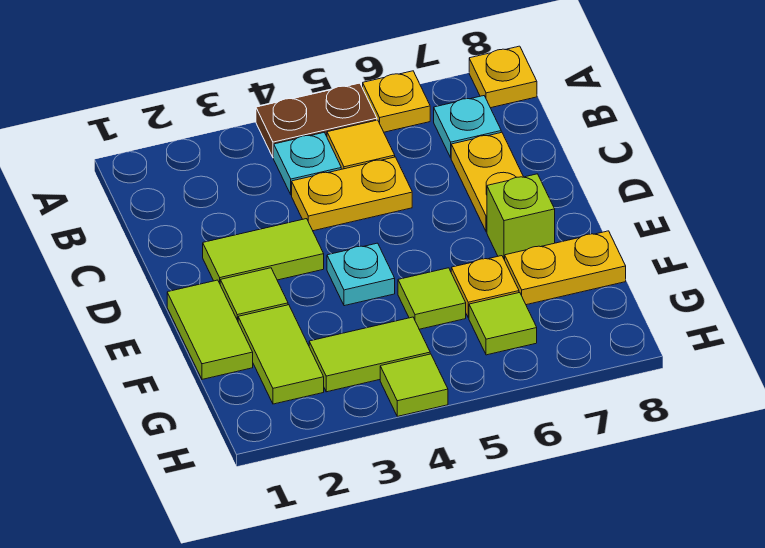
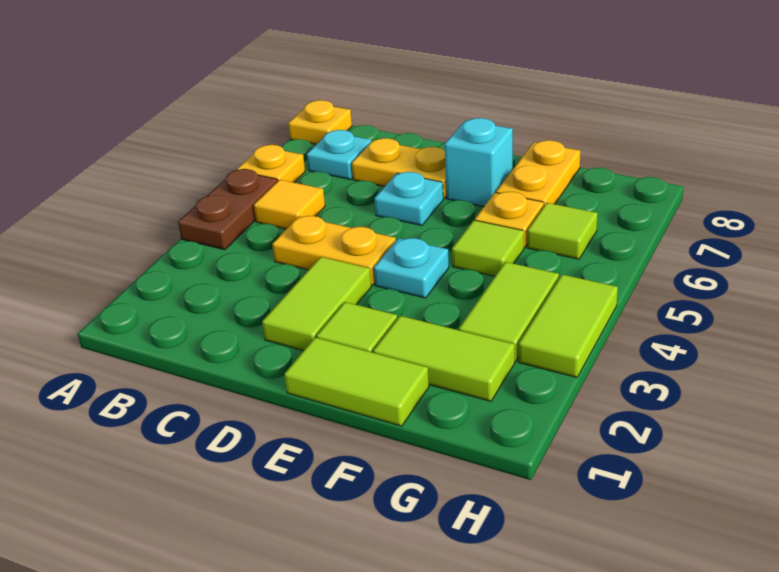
cyan plate B4 level 1 -> cyan plate D6 level 1
yellow plate C4:C5 level 1 -> yellow plate C4:D4 level 1
lime brick E7 level 1 -> cyan brick E7 level 1
lime tile H4 level 1 -> lime tile H3:H4 level 1

